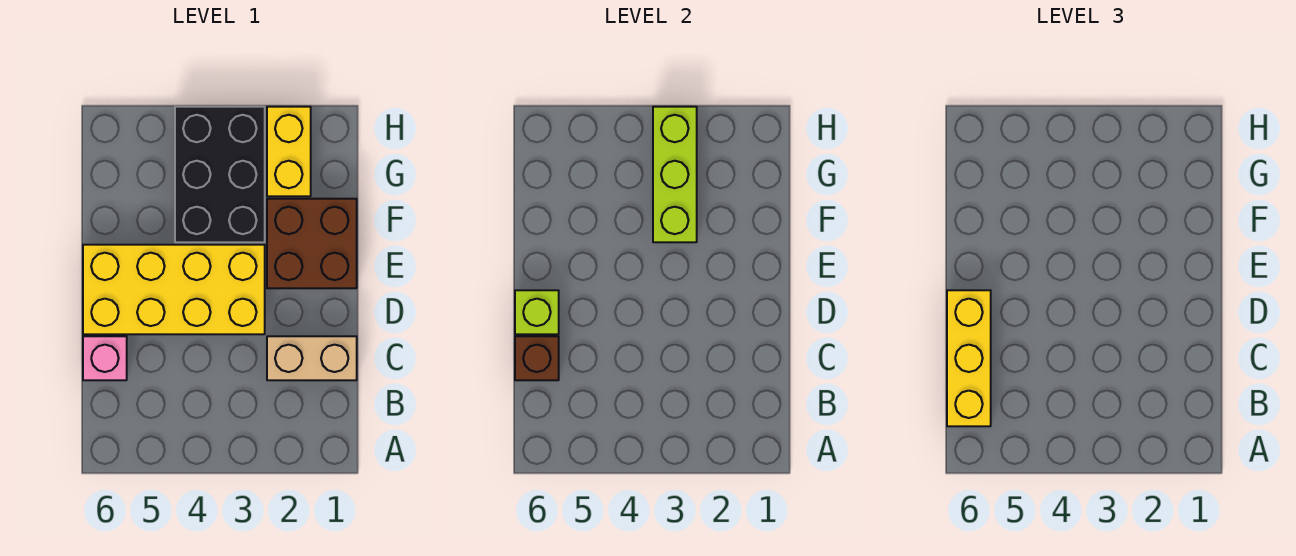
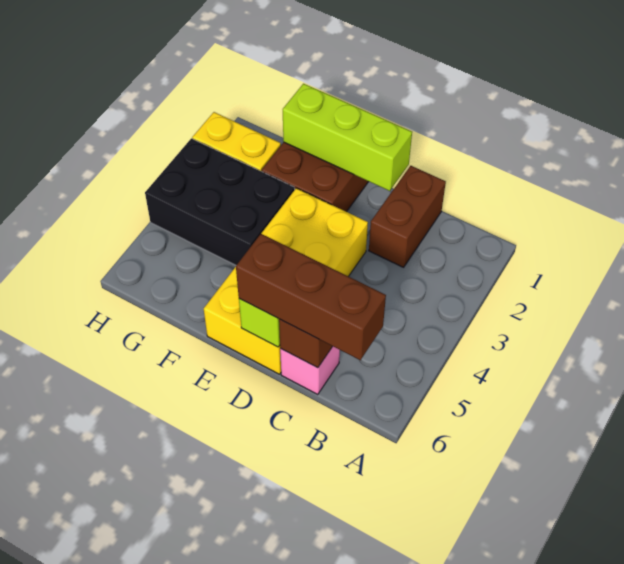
yellow brick B6:D6 level 3 -> brown brick B6:D6 level 3
tan brick C1:C2 level 1 -> brown brick C1:C2 level 1
lime brick F3:H3 level 2 -> lime brick D1:F1 level 2

